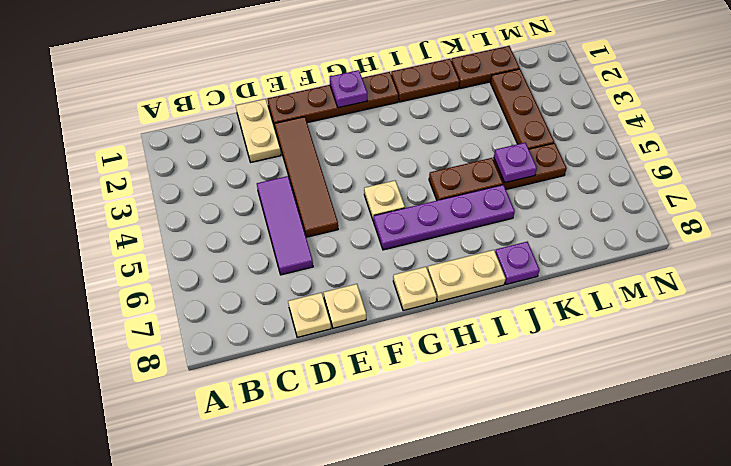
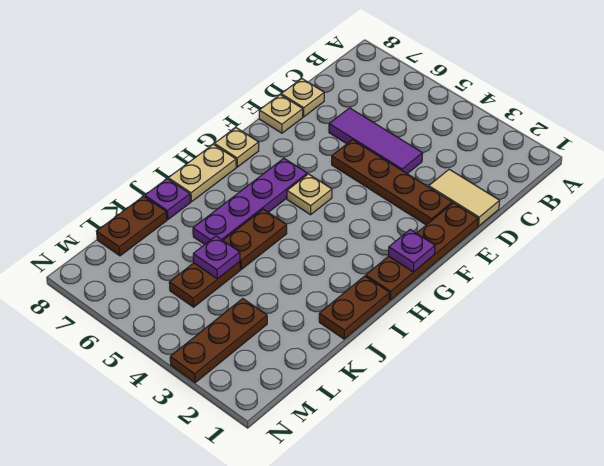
tan plate D1:D2 level 1 -> tan tile D1:D2 level 1
brown tile E2:E5 level 1 -> brown plate E2:E5 level 1
brown plate K1:L1 level 1 -> brown plate K8:L8 level 1
brown plate L2:L4 level 1 -> brown plate L3:N3 level 1

